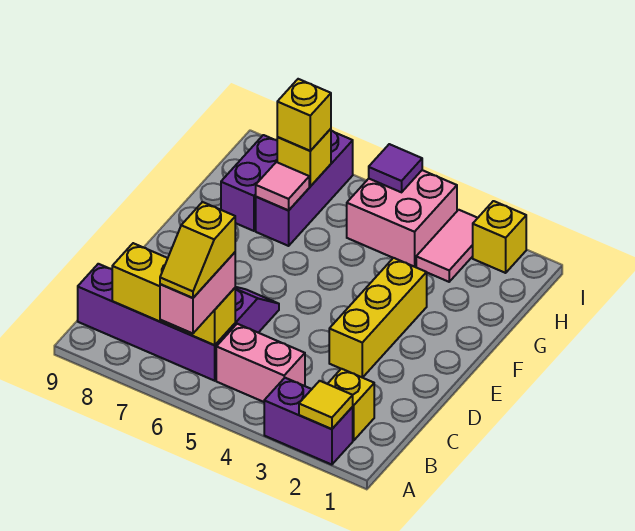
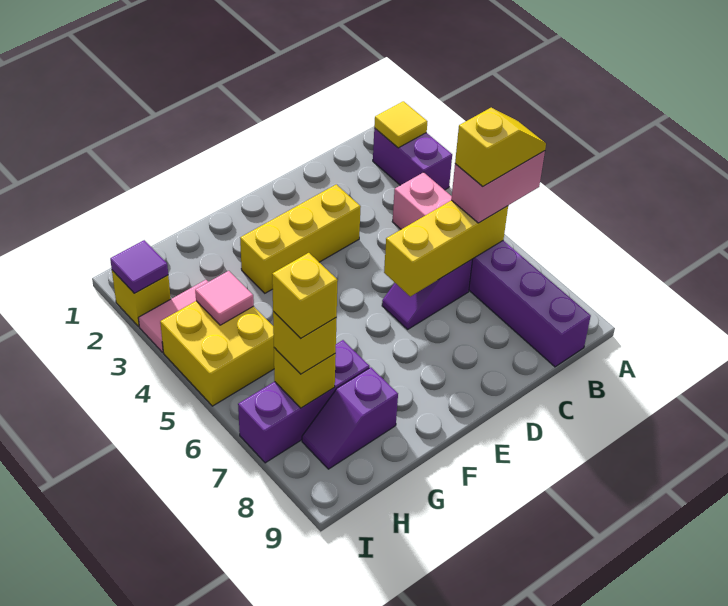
yellow brick B2 level 1 -> yellow brick H7 level 4
yellow brick B6:B8 level 2 -> yellow brick B6:D6 level 2
pink tile G7 level 2 -> pink tile H4 level 2
purple brick G8:H8 level 1 -> purple slope G8:H8 level 1 top G
pink brick H4:I5 level 1 -> yellow brick H4:I5 level 1
purple tile I5 level 2 -> purple tile I2 level 2

